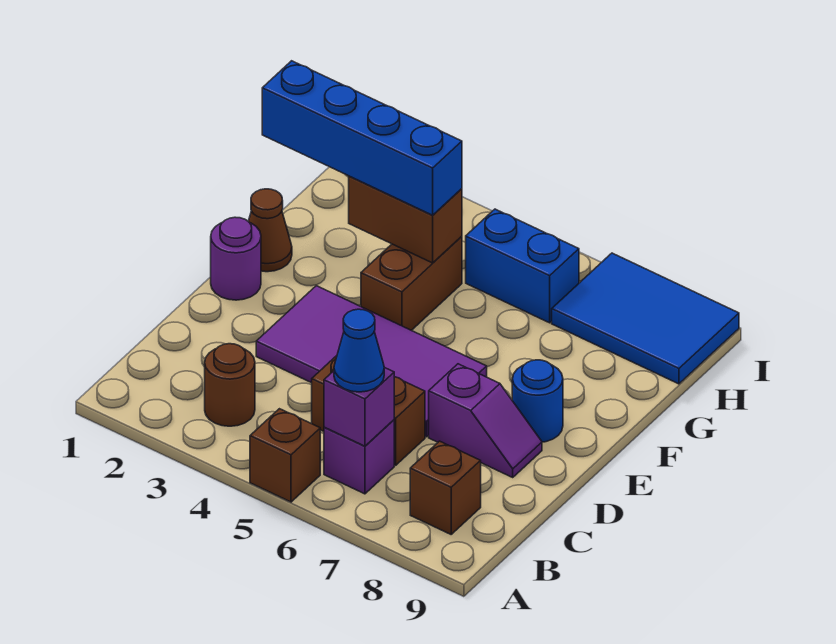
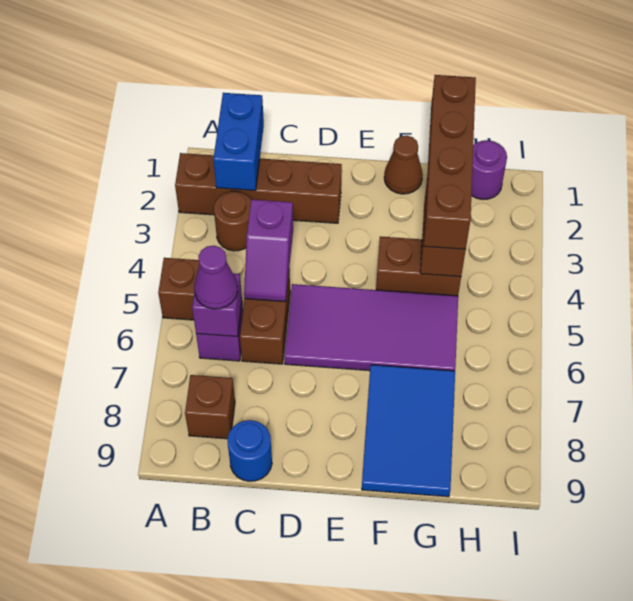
none -> brown brick A2:D2 level 1
blue cone B6 level 3 -> purple cone B6 level 3
purple tile D3:E6 level 1 -> purple tile D5:G6 level 1
purple slope D7:D8 level 1 top 7 -> purple slope C4:C5 level 2 top 4
purple round brick E1 level 1 -> purple round brick H1 level 1
blue round brick E8 level 1 -> blue round brick C9 level 1
blue brick G1:G4 level 3 -> brown brick G1:G4 level 3
blue brick H5:H6 level 1 -> blue brick B1:B2 level 2
blue tile H7:I9 level 1 -> blue tile F7:G9 level 1

